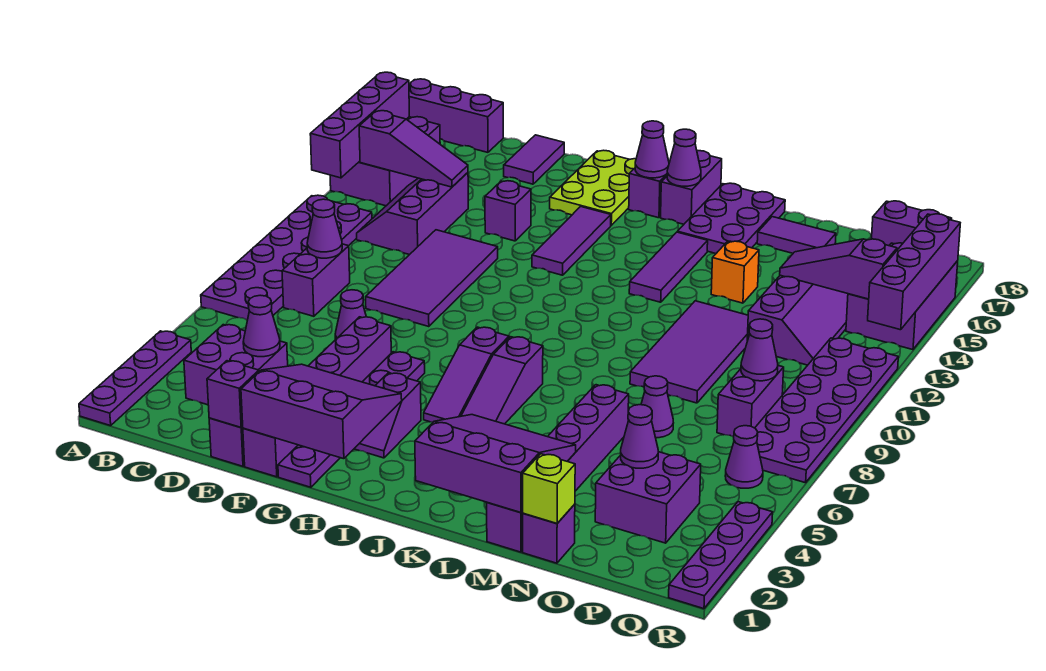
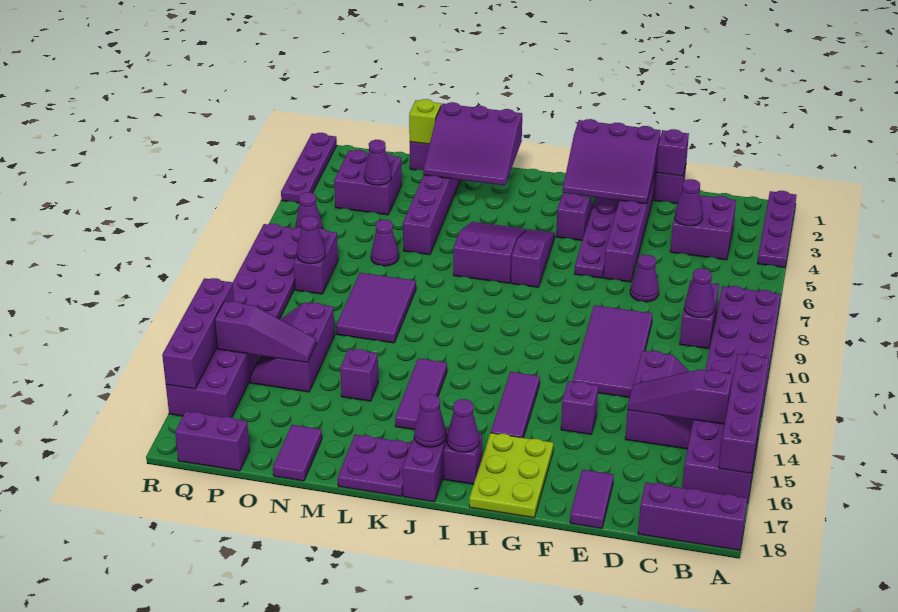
purple slope J5:J7 level 1 top 7 -> purple slope J5:K7 level 1 top 7
purple plate K16:L18 level 1 -> purple plate K17:L18 level 1
purple tile M9:N12 level 1 -> purple tile M9:N11 level 1
orange brick M14 level 1 -> purple brick M14 level 1
purple tile M17:N17 level 1 -> purple tile N17:N18 level 1

